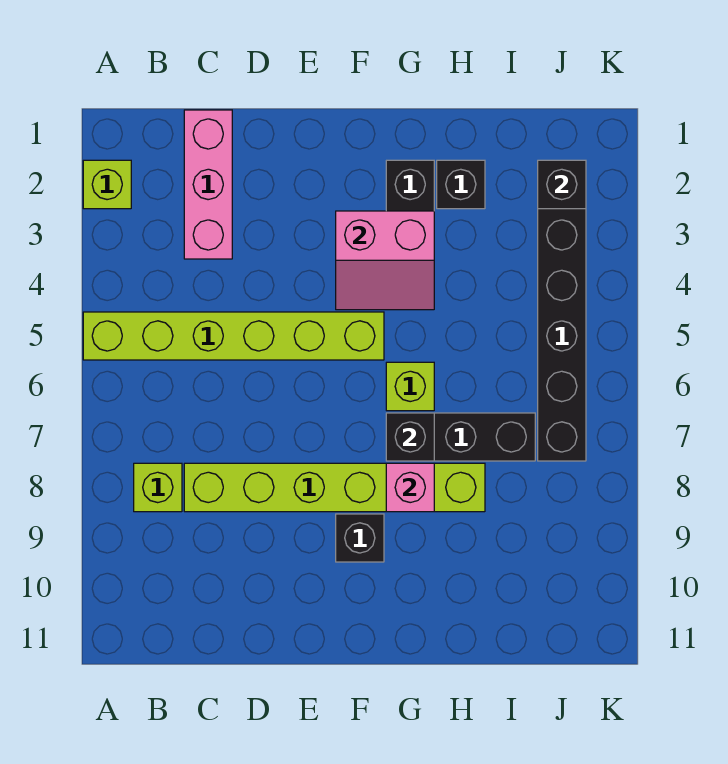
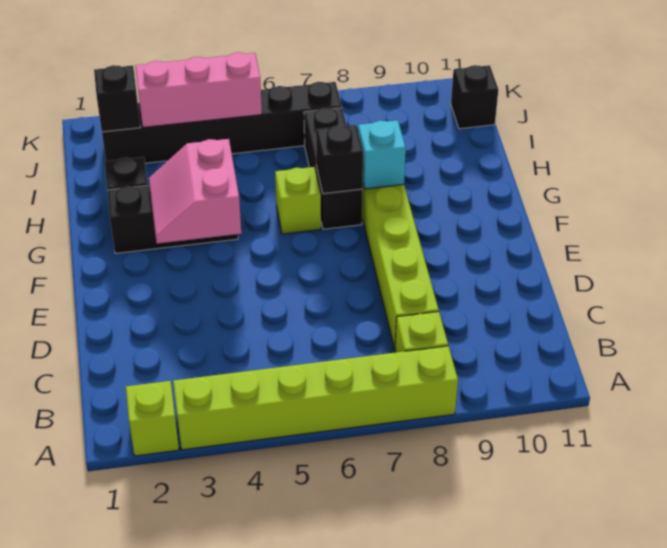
lime brick A5:F5 level 1 -> lime brick A3:A8 level 1
pink brick C1:C3 level 1 -> pink brick J3:J5 level 2
pink slope F3:G4 level 2 top 3 -> pink slope F3:G4 level 2 top 4
black brick F9 level 1 -> black brick J11 level 1
pink brick G8 level 2 -> cyan brick G8 level 2

